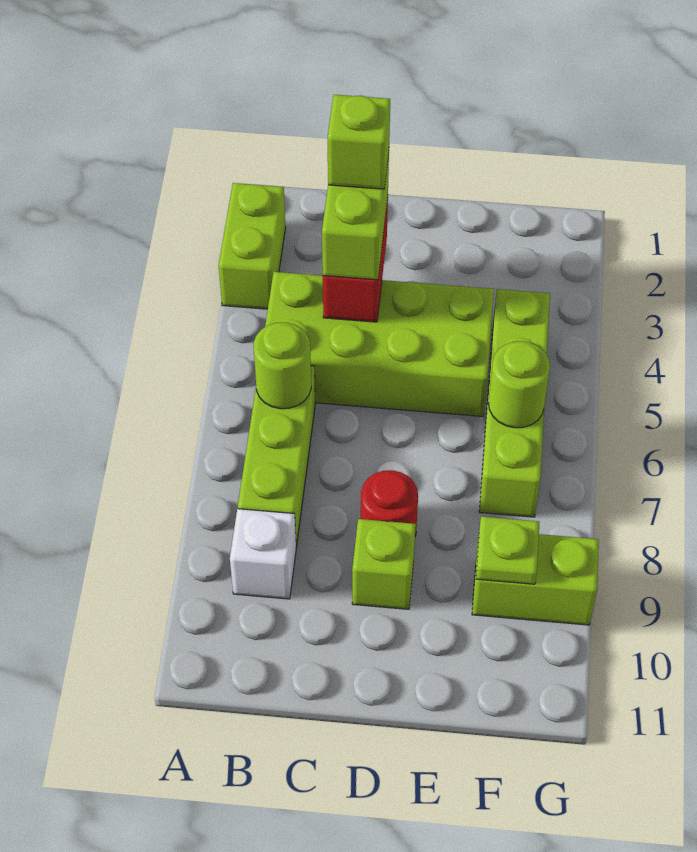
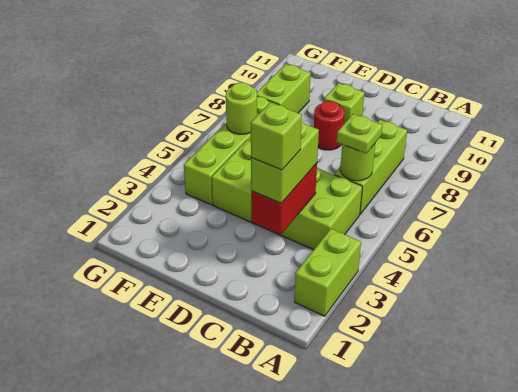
white brick B9 level 1 -> none
lime brick F9:G9 level 1 -> lime brick F8:F9 level 1
lime plate F9 level 2 -> lime plate B6 level 3

